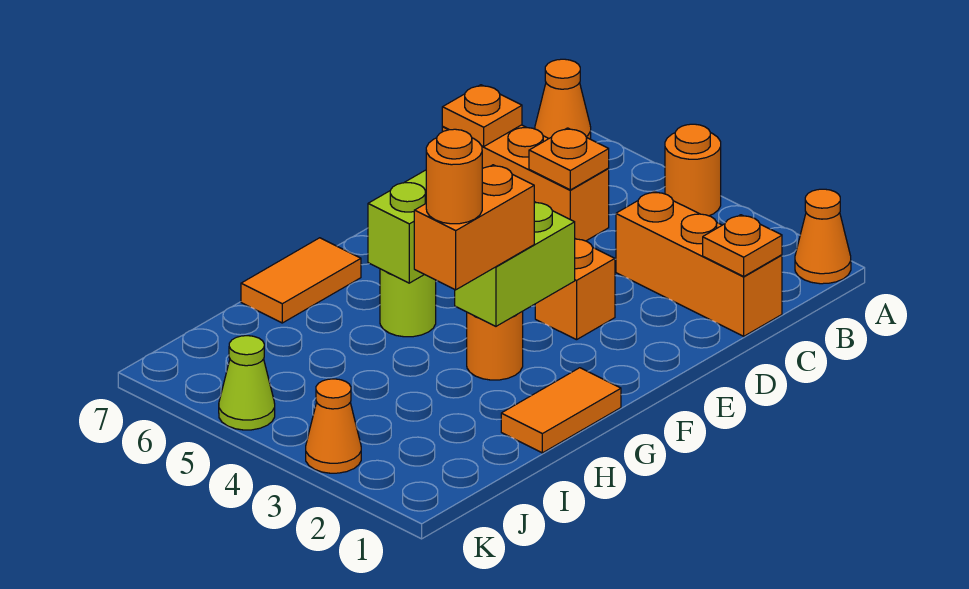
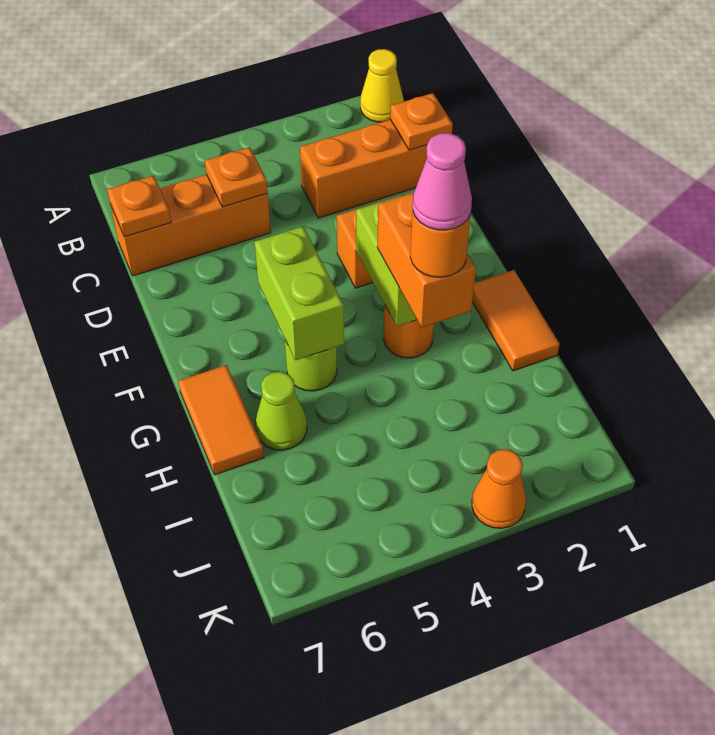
orange cone A1 level 1 -> yellow cone A1 level 1
orange round brick A4 level 1 -> none
orange cone A7 level 1 -> none
none -> pink cone H3 level 5
lime cone K5 level 1 -> lime cone H6 level 1

